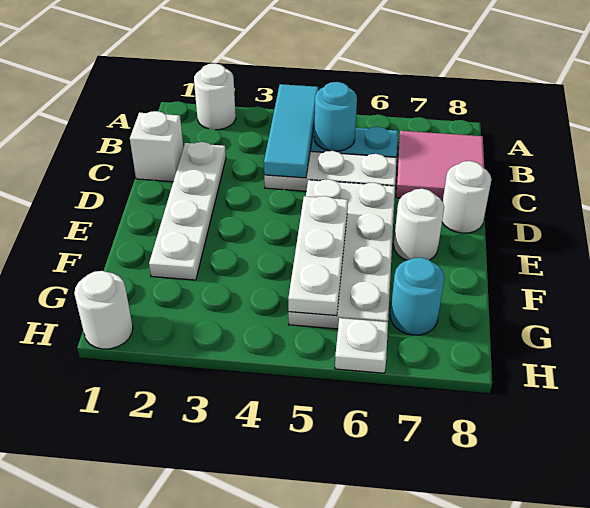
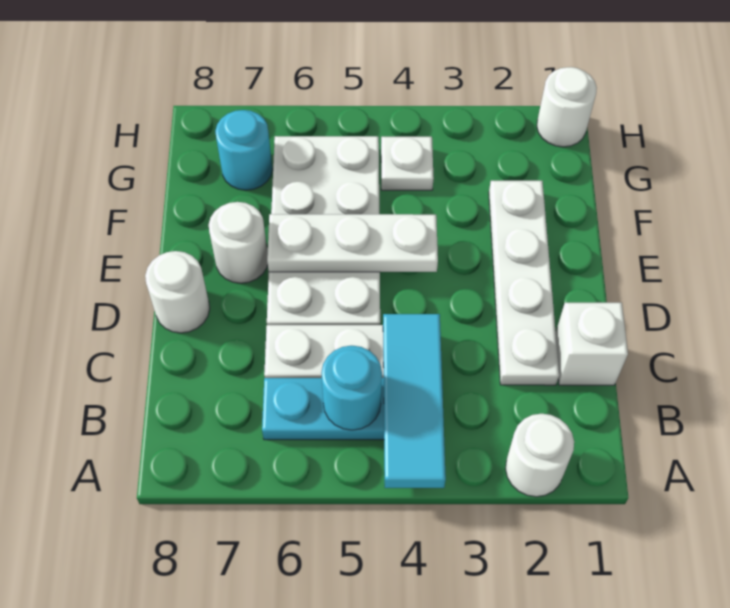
pink tile B7:C8 level 1 -> none
white plate E5:G5 level 2 -> white plate E4:E6 level 2
white plate H6 level 1 -> white plate G4 level 1

